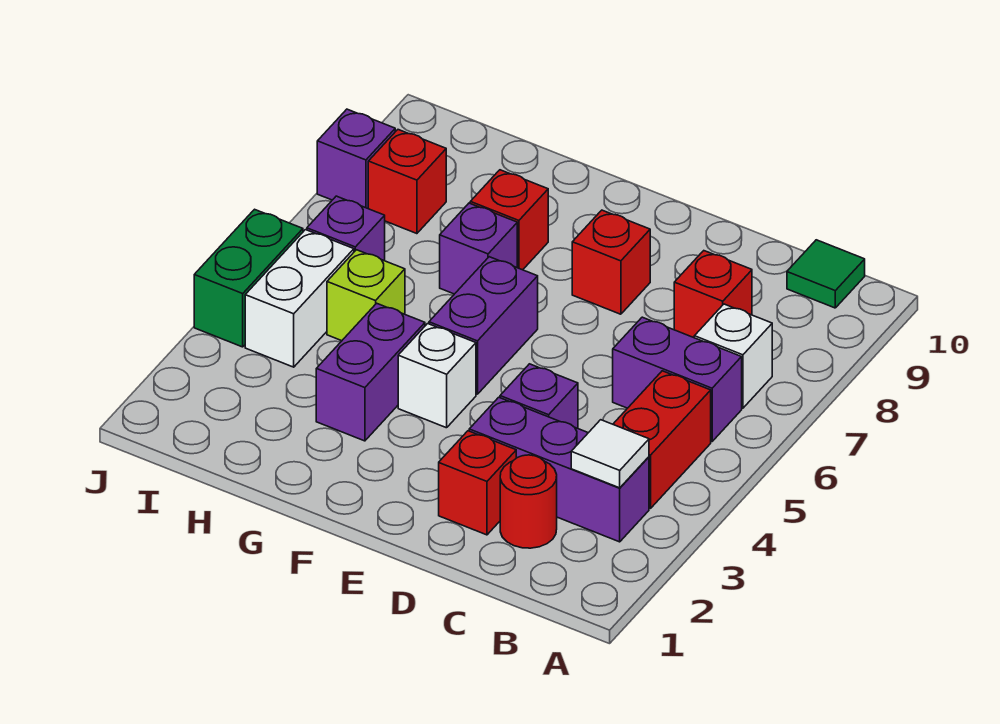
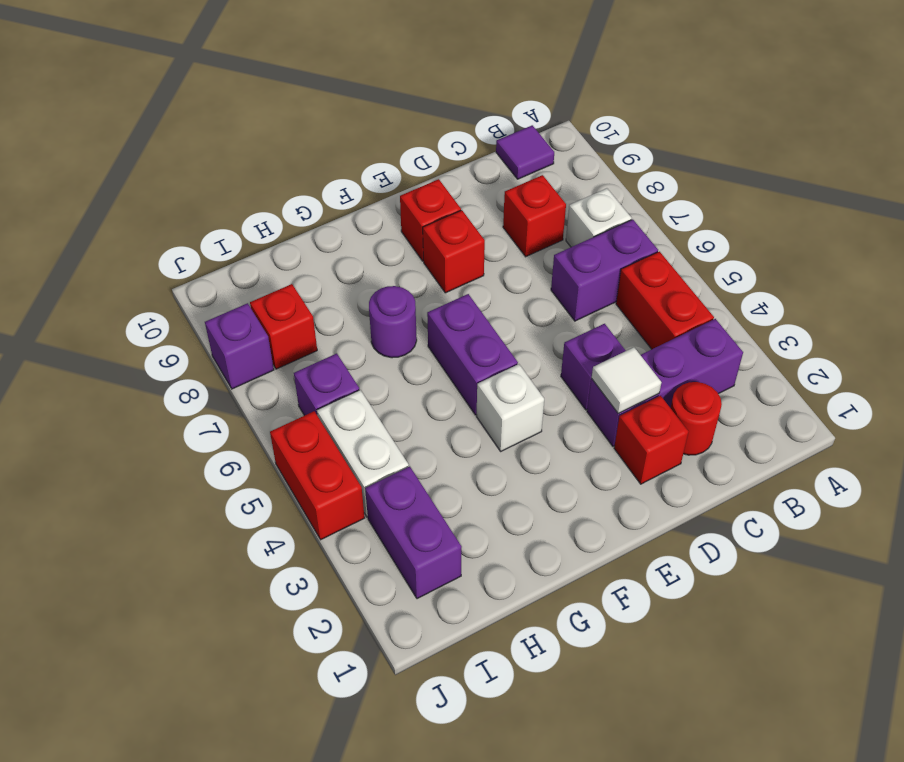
white tile B3 level 2 -> white tile D3 level 2
green tile B10 level 1 -> purple tile B10 level 1
purple brick G3:G4 level 1 -> purple brick I2:I3 level 1
purple brick G7 level 1 -> purple round brick G7 level 1
red brick G8 level 1 -> red brick E9 level 1
lime brick H5 level 1 -> none
green brick J4:J5 level 1 -> red brick J4:J5 level 1

